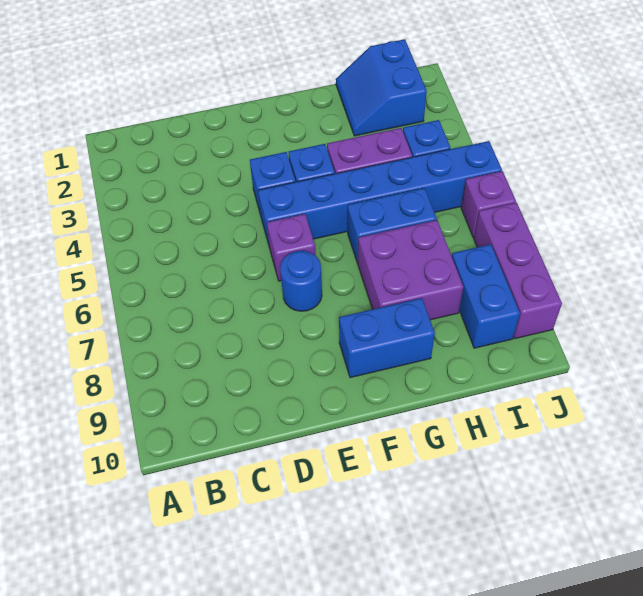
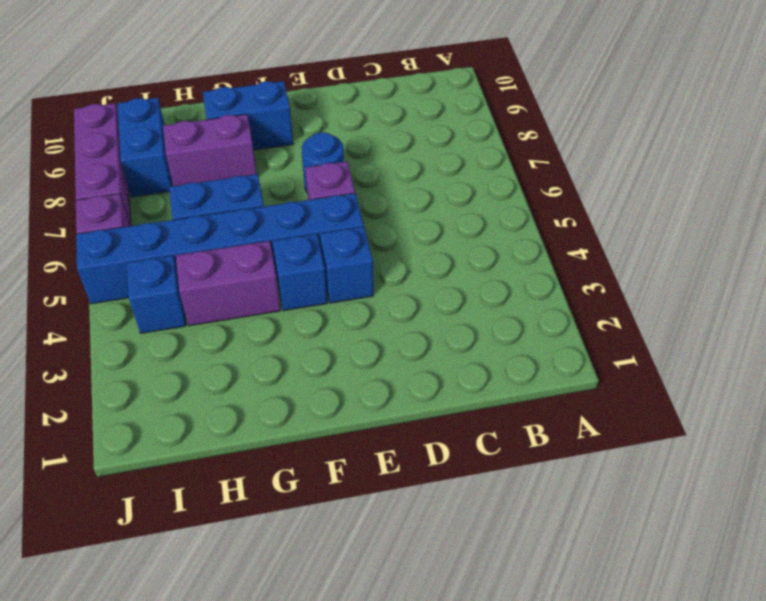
purple brick G7:H8 level 1 -> purple brick G8:H8 level 1
blue slope H1:I2 level 1 top I -> none

